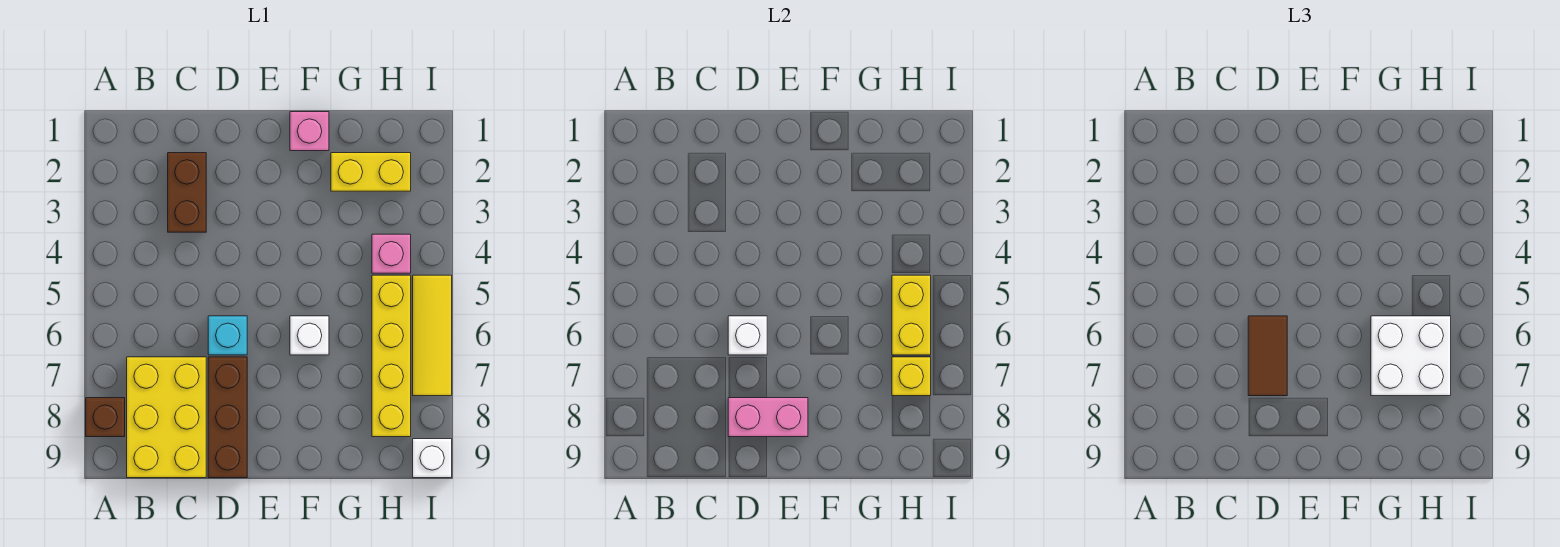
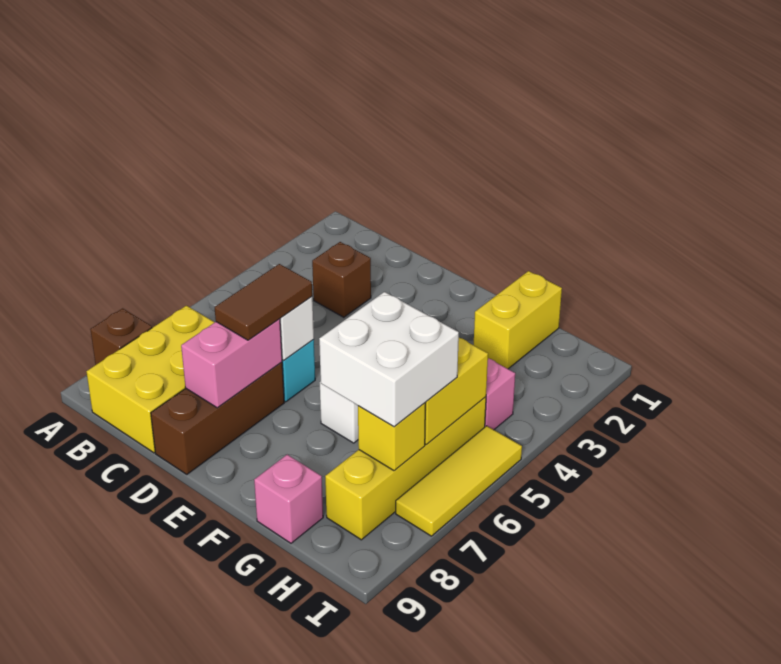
brown brick C2:C3 level 1 -> brown brick C3 level 1
pink brick D8:E8 level 2 -> pink brick D7:D8 level 2
pink brick F1 level 1 -> pink brick G9 level 1
yellow brick G2:H2 level 1 -> yellow brick G1:G2 level 1
white brick I9 level 1 -> none

